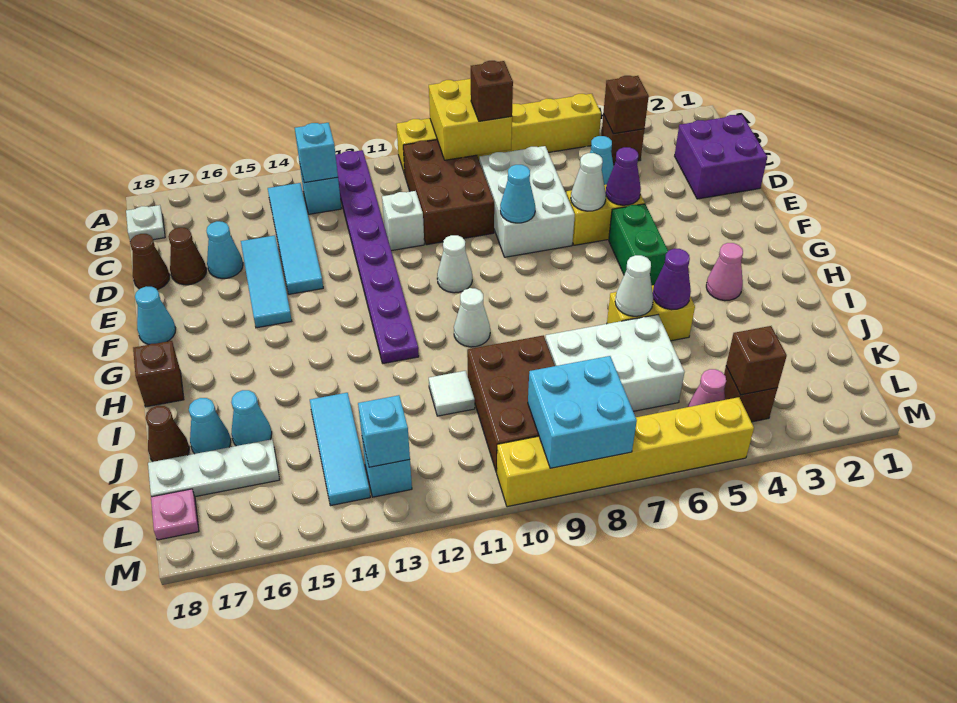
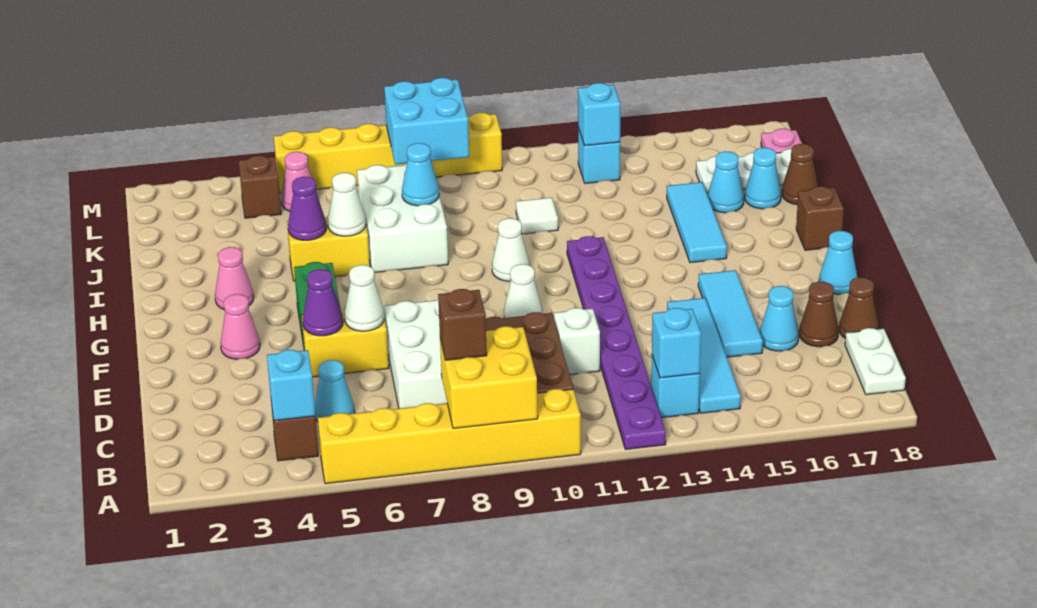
brown brick B4 level 2 -> cyan brick B4 level 2
white plate B18 level 1 -> white plate B18:C18 level 1
purple brick C1:D2 level 1 -> none
cyan cone E8 level 2 -> cyan cone J8 level 2
none -> pink cone F3 level 1
white brick J6:K8 level 1 -> white brick I7:K8 level 1
brown brick J9:L10 level 1 -> none
cyan tile J14:L14 level 1 -> cyan tile H15:J15 level 1
brown brick L4 level 2 -> none

